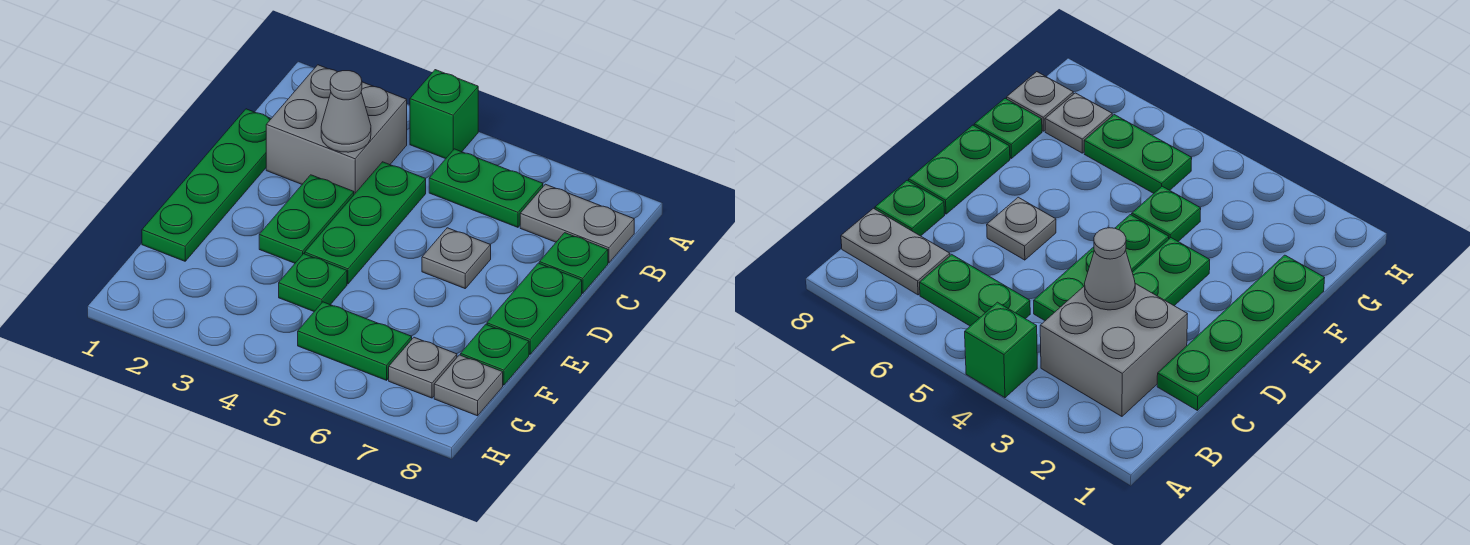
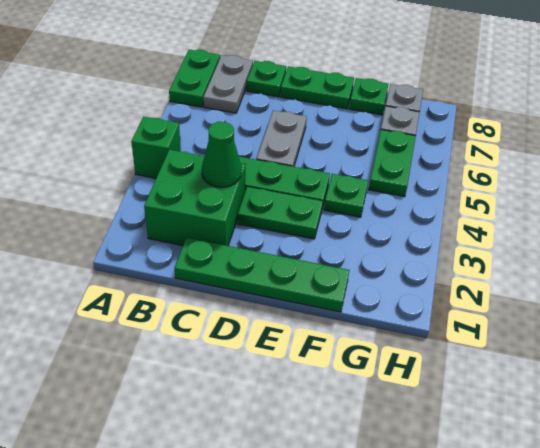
grey brick B2:C3 level 1 -> green brick B2:C3 level 1
green plate B5:B6 level 1 -> green plate A7:A8 level 1
grey cone C3 level 2 -> green cone C3 level 2
grey plate D6 level 1 -> grey plate D5:D6 level 1

